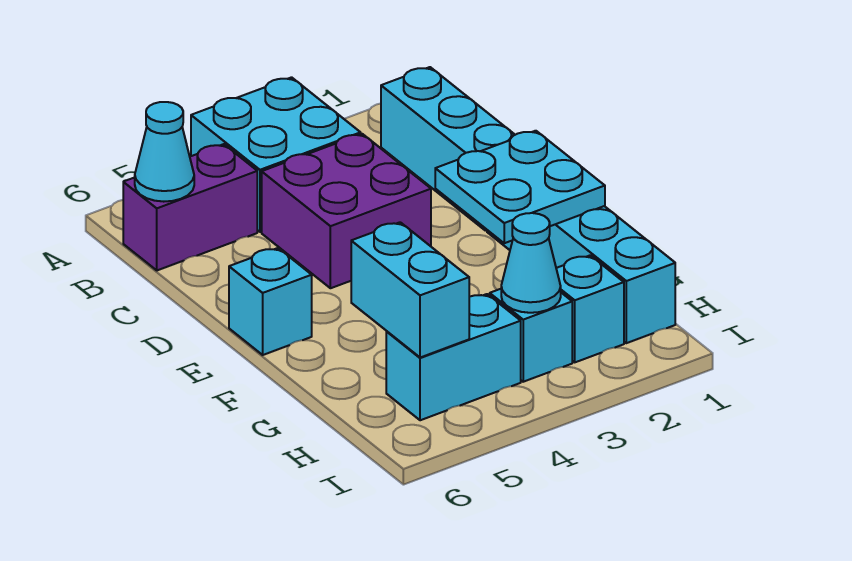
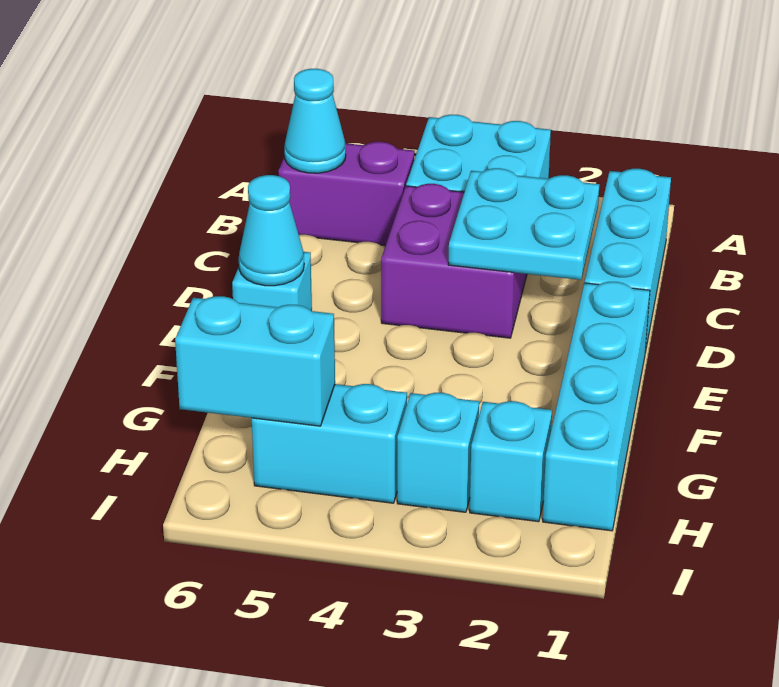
cyan plate E1:F2 level 2 -> cyan plate C2:D3 level 2
cyan brick G5:H5 level 2 -> cyan brick H5:H6 level 2
cyan cone H3 level 2 -> cyan cone E6 level 2

